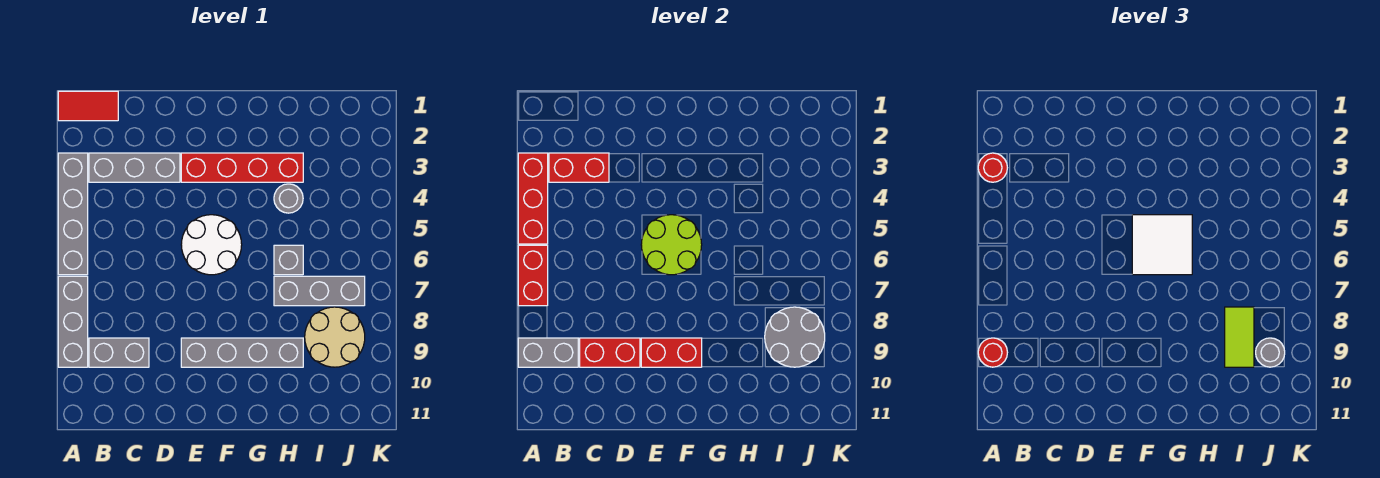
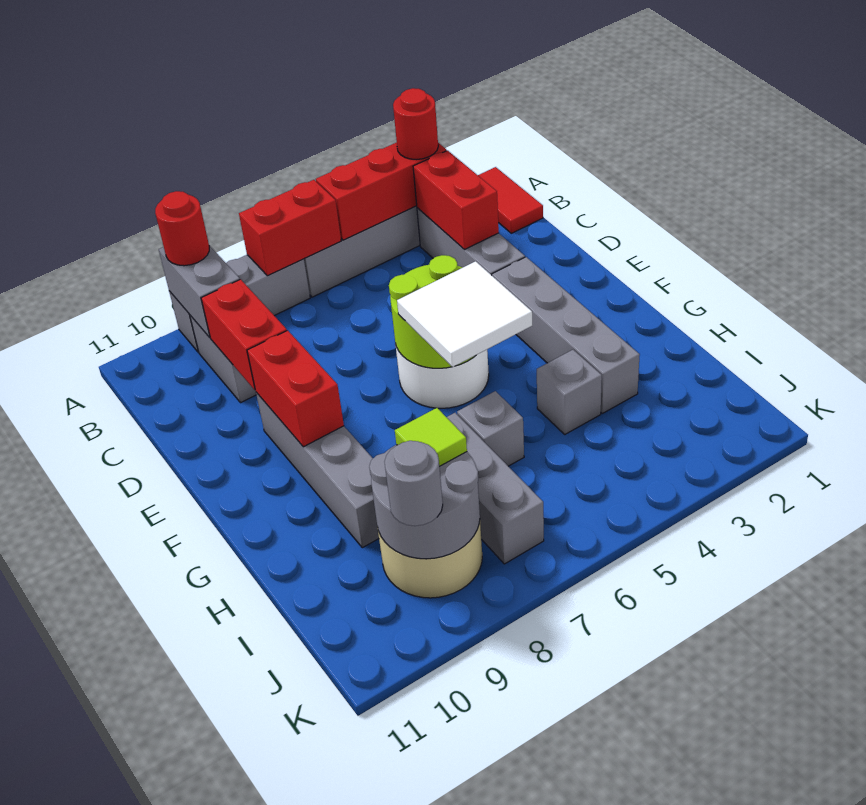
red brick E3:H3 level 1 -> grey brick E3:H3 level 1
grey round brick H4 level 1 -> grey brick H4 level 1
lime tile I8:I9 level 3 -> lime tile I8 level 3

